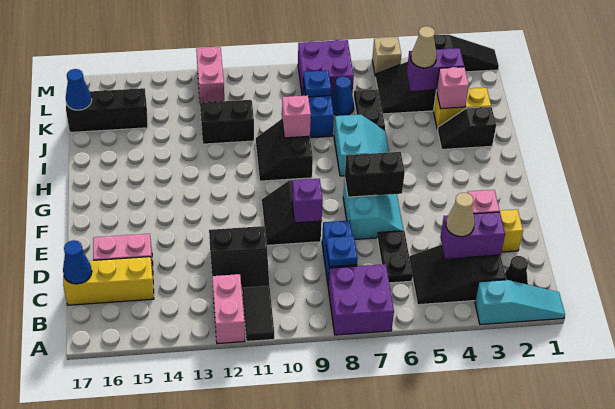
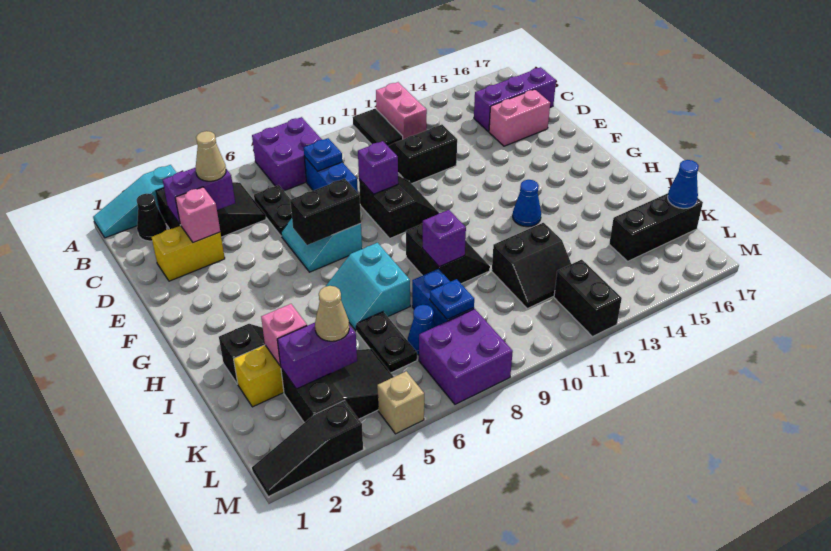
yellow brick C15:C17 level 1 -> purple brick C15:C17 level 1
blue cone C17 level 2 -> blue cone H13 level 1
pink brick I9 level 2 -> purple brick I9 level 2
pink brick L12:M12 level 1 -> black brick L12:M12 level 1

